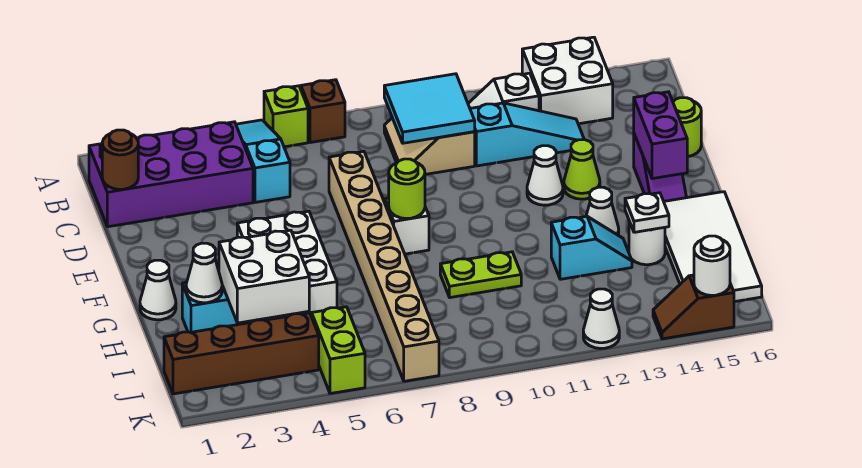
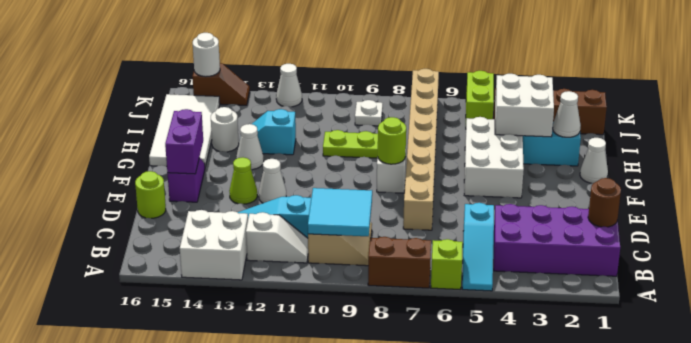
brown brick A7 level 1 -> brown brick A7:A8 level 1
white plate H14 level 2 -> white plate J9 level 1

